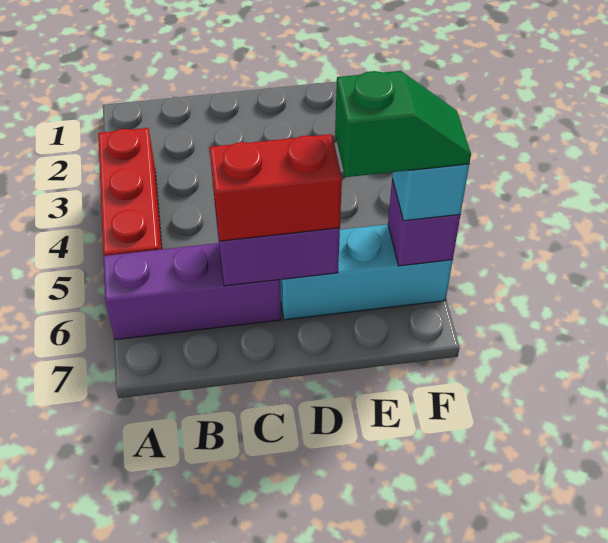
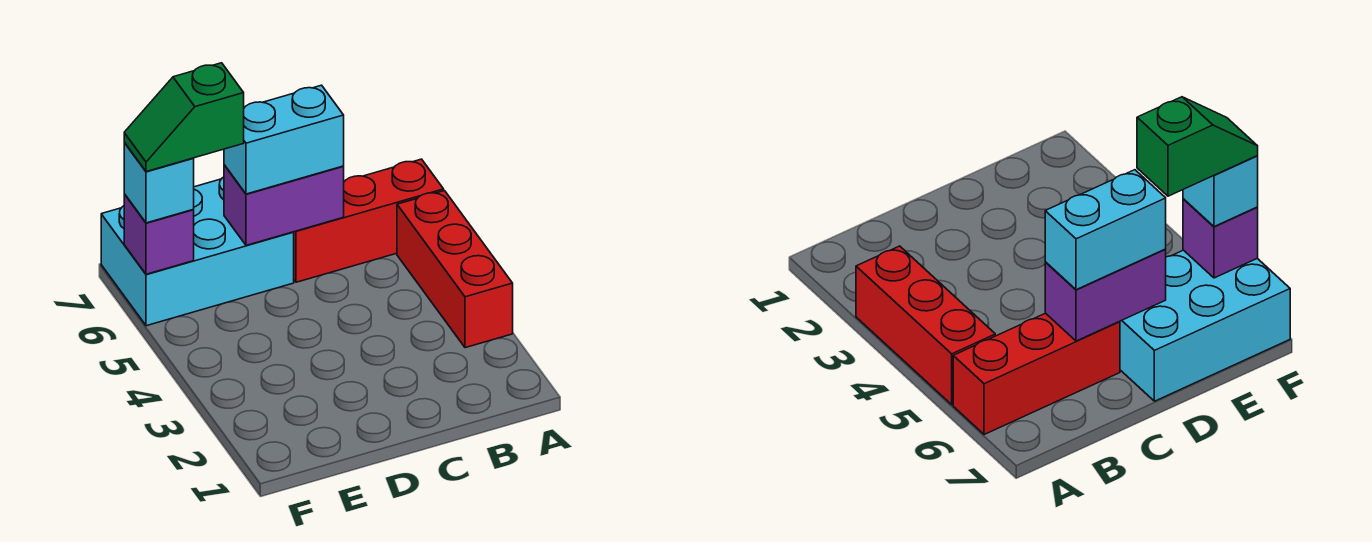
purple brick A6:C6 level 1 -> red brick A6:C6 level 1
red brick C6:D6 level 3 -> cyan brick C6:D6 level 3
cyan brick D6:F6 level 1 -> cyan brick D6:F7 level 1

